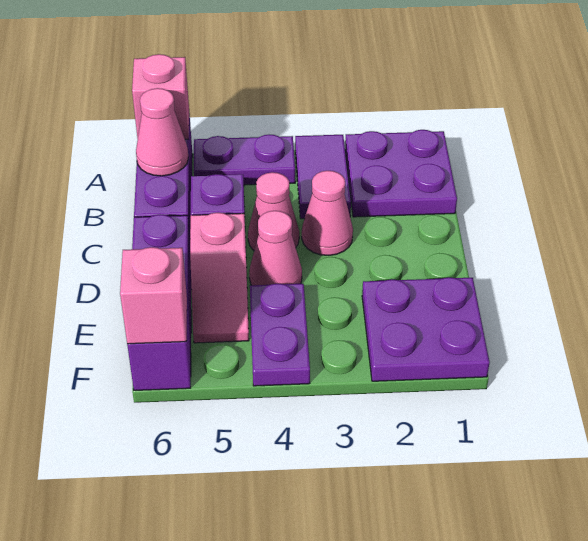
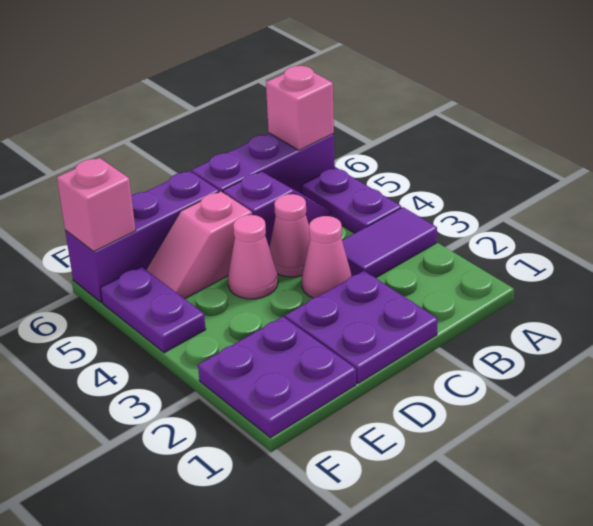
purple plate A1:B2 level 1 -> purple plate C1:D2 level 1
pink cone B6 level 2 -> none
purple plate E4:F4 level 1 -> purple plate F4:F5 level 1

